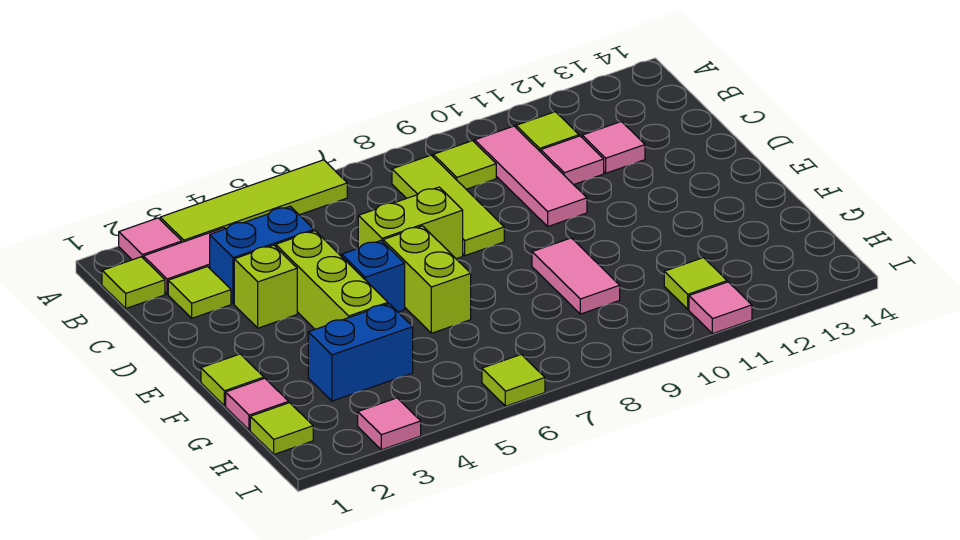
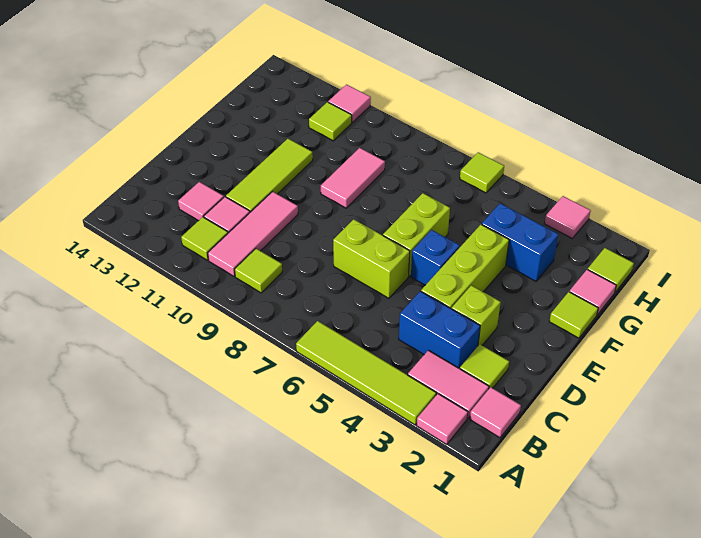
lime tile B1 level 1 -> pink tile B1 level 1
lime tile B8:D8 level 1 -> lime tile D11:F11 level 1

